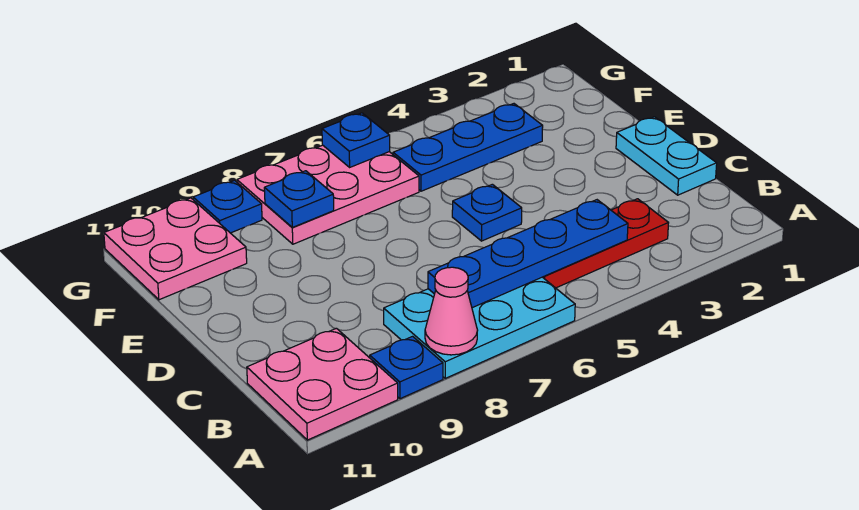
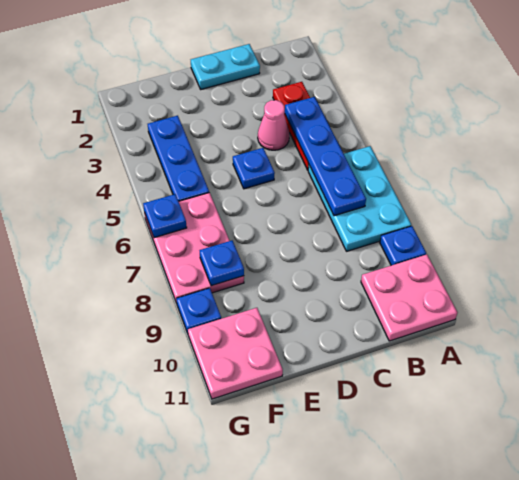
pink cone A8 level 2 -> pink cone C4 level 1

